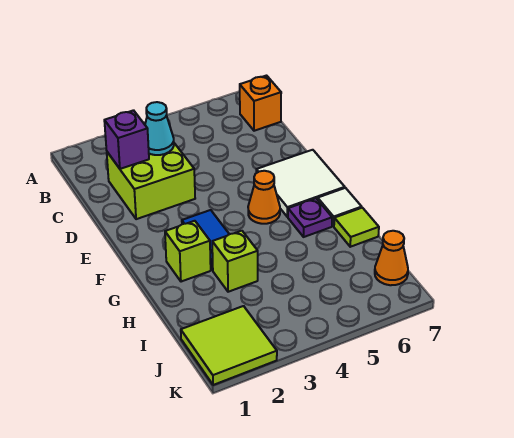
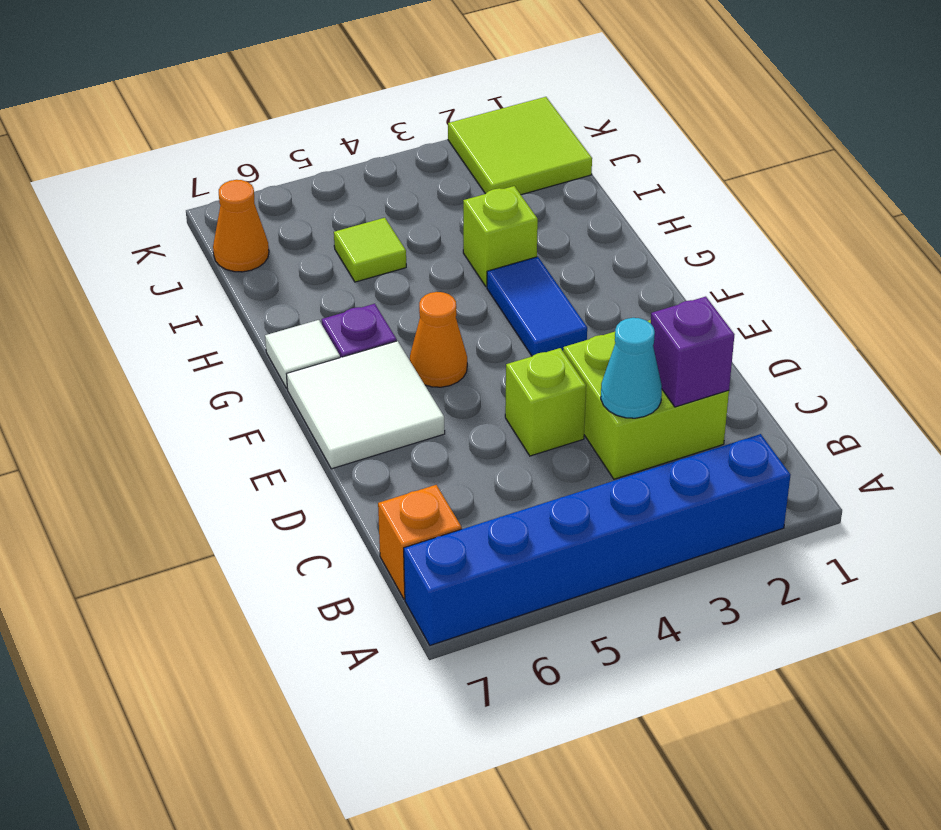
none -> blue brick A2:A7 level 1
lime brick G2 level 1 -> lime brick D4 level 1
lime tile H7 level 1 -> lime tile I5 level 1

